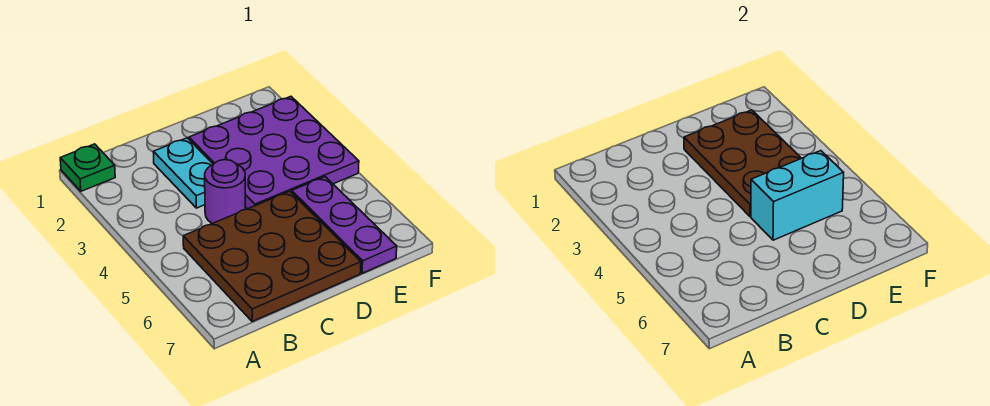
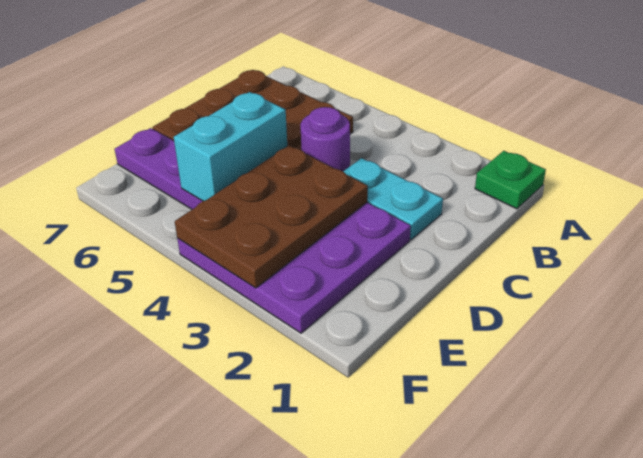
brown plate D2:E4 level 2 -> brown plate D3:F4 level 2

